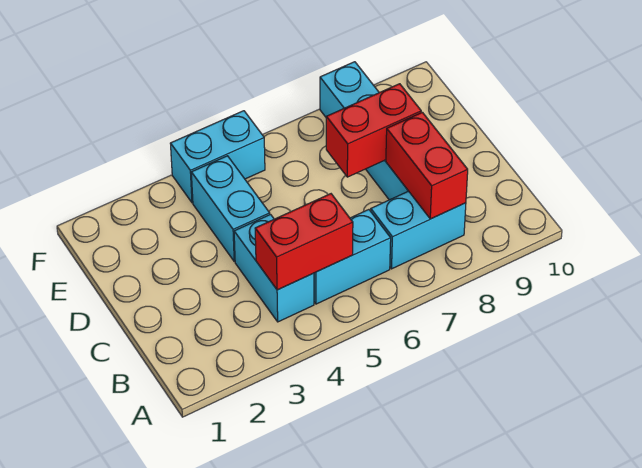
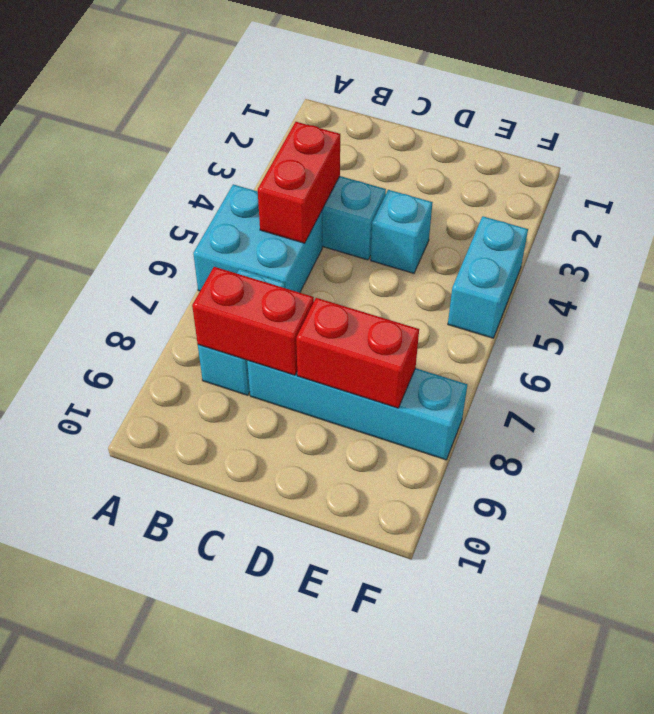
cyan brick B5:B6 level 1 -> cyan brick A5:B6 level 1
cyan brick D4:E4 level 1 -> cyan brick D4 level 1
red brick D7:D8 level 2 -> red brick D8:E8 level 2

